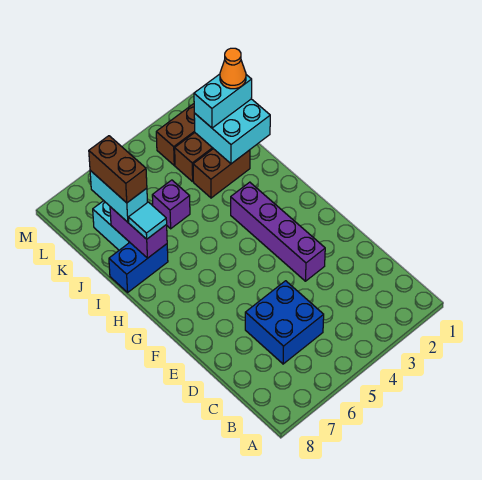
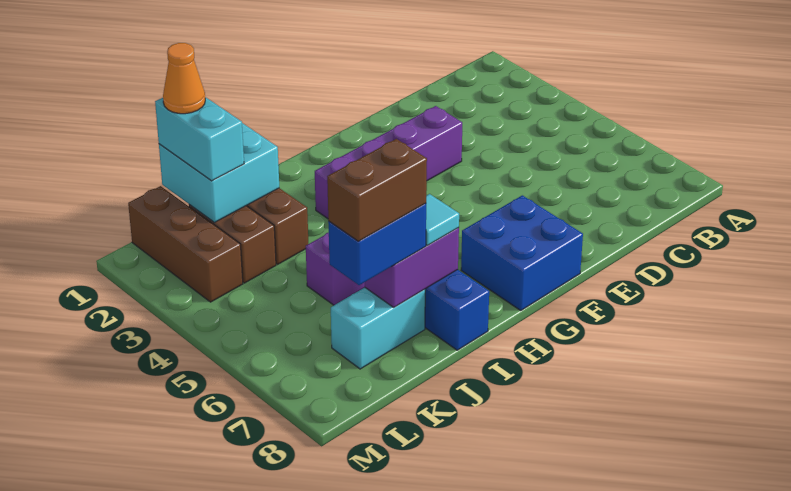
blue brick C5:D6 level 1 -> blue brick F7:G8 level 1
cyan brick J7:K7 level 3 -> blue brick J7:K7 level 3

